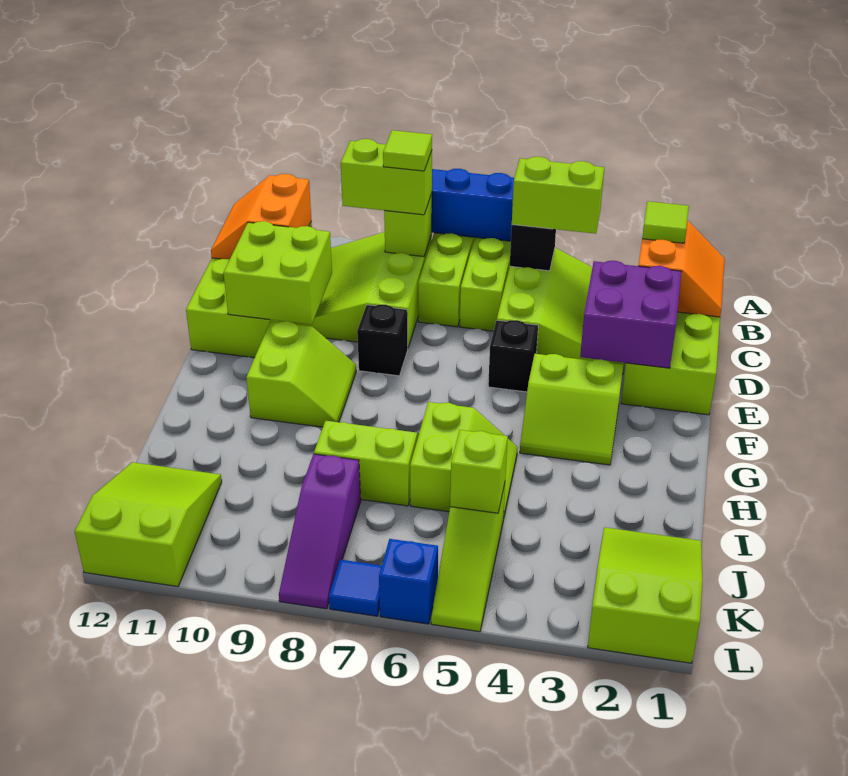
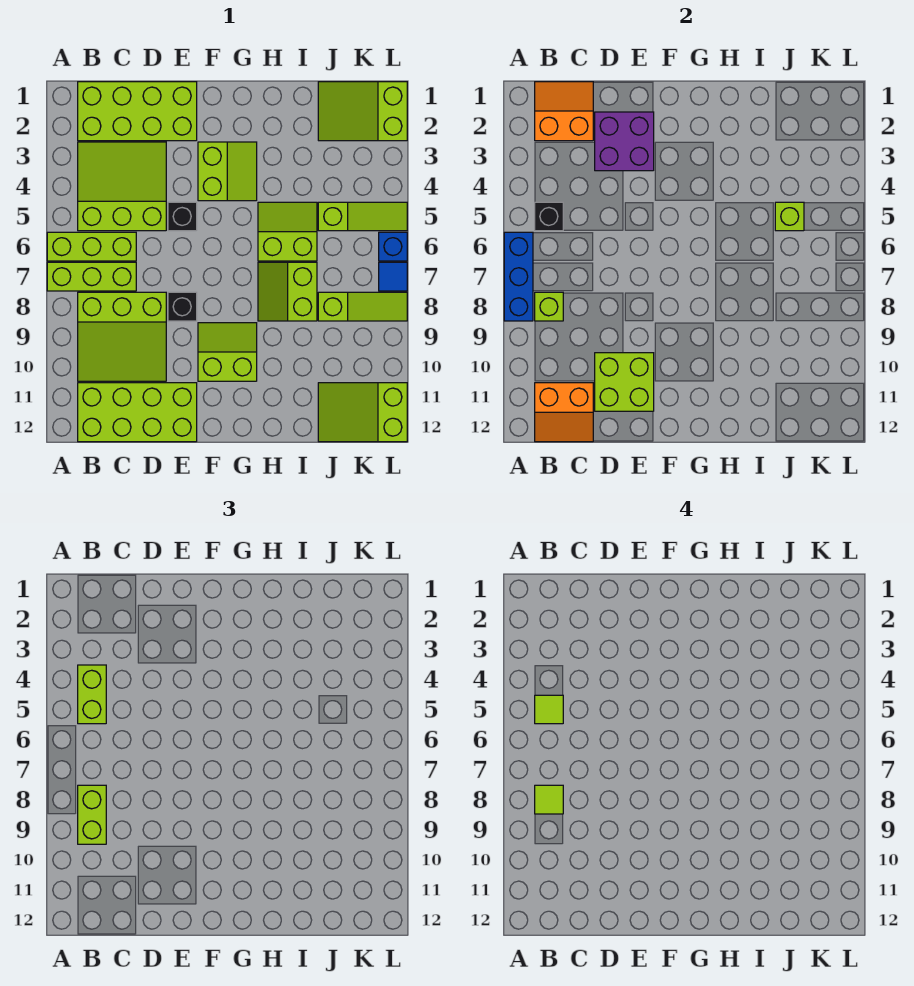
lime tile B2 level 3 -> lime tile B5 level 4
purple slope J8:L8 level 1 top J -> lime slope J8:L8 level 1 top J

